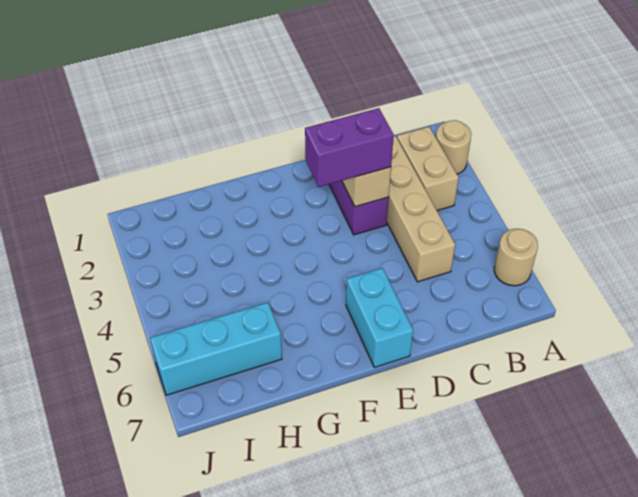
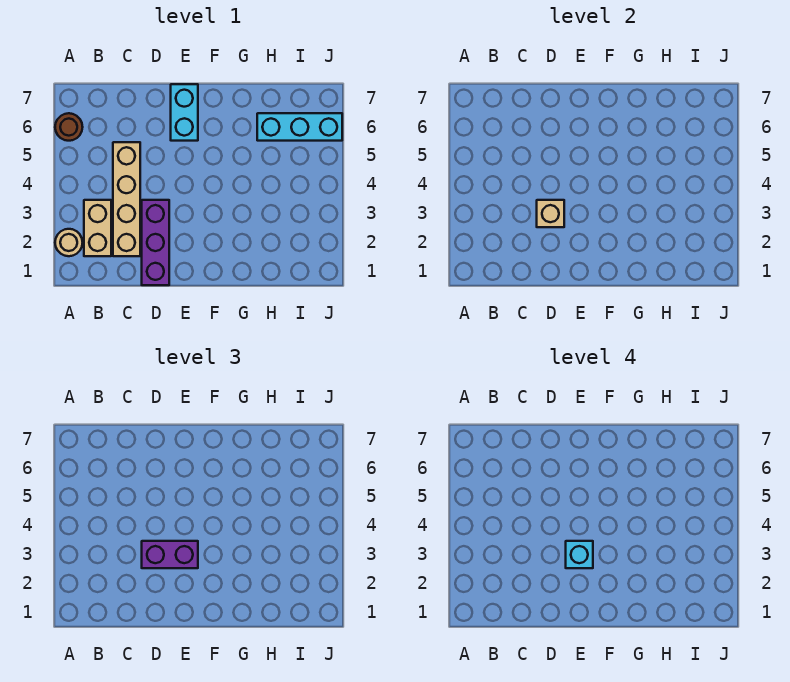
tan round brick A6 level 1 -> brown round brick A6 level 1
none -> cyan brick E3 level 4

